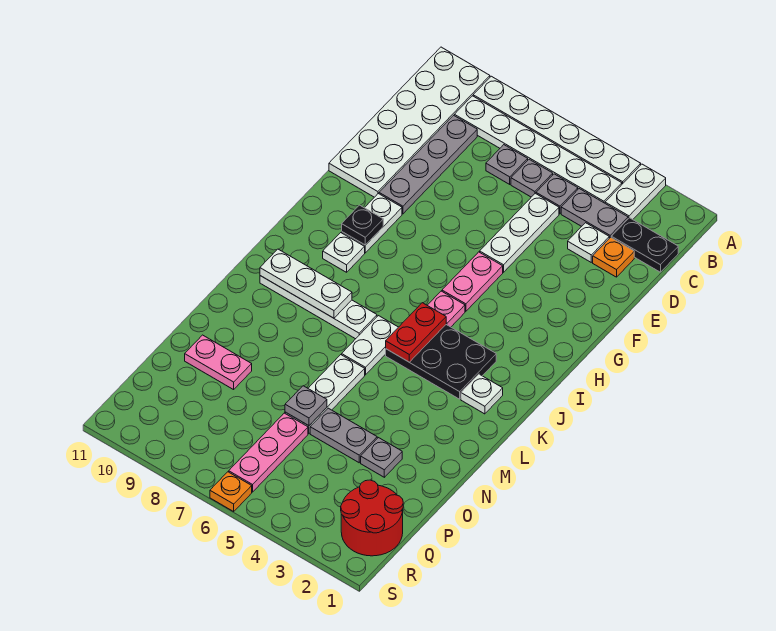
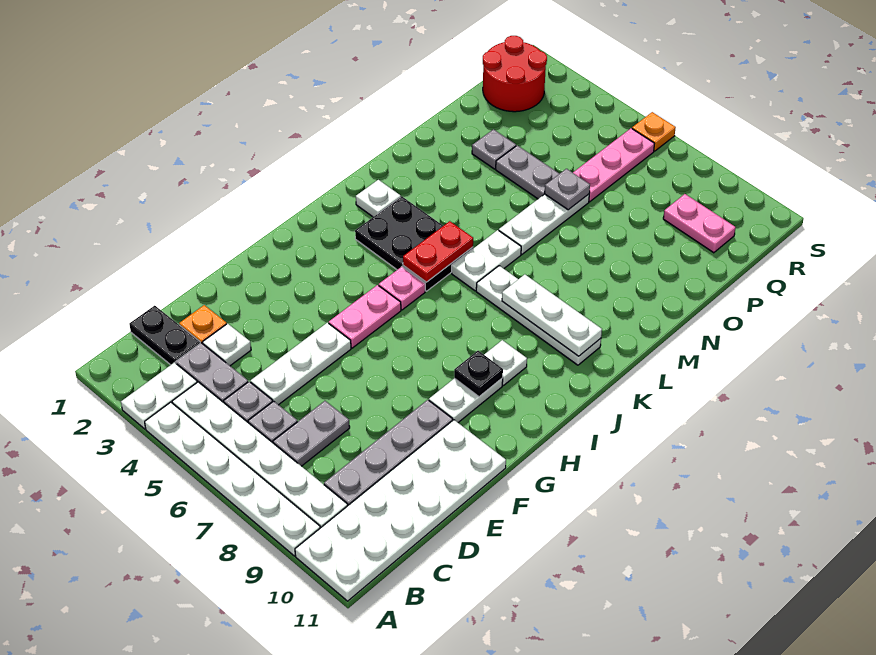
grey plate C7 level 1 -> grey plate C7:D7 level 1
pink plate O9:O10 level 1 -> pink plate Q9:Q10 level 1

